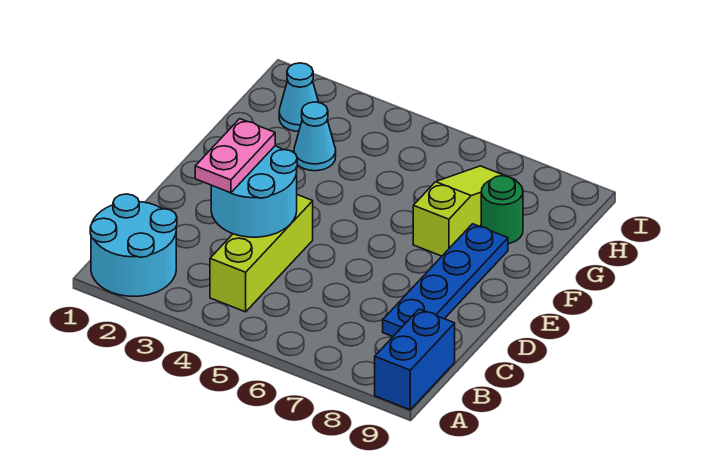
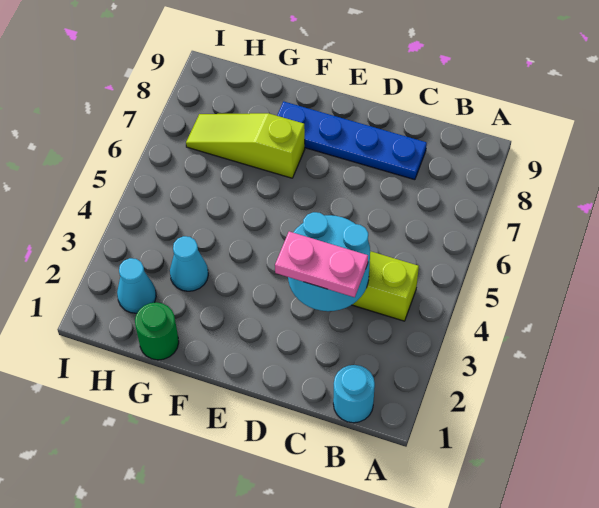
cyan round brick A1:B2 level 1 -> cyan round brick B1 level 1
blue brick A9:B9 level 1 -> none
green round brick G8 level 1 -> green round brick G1 level 1

